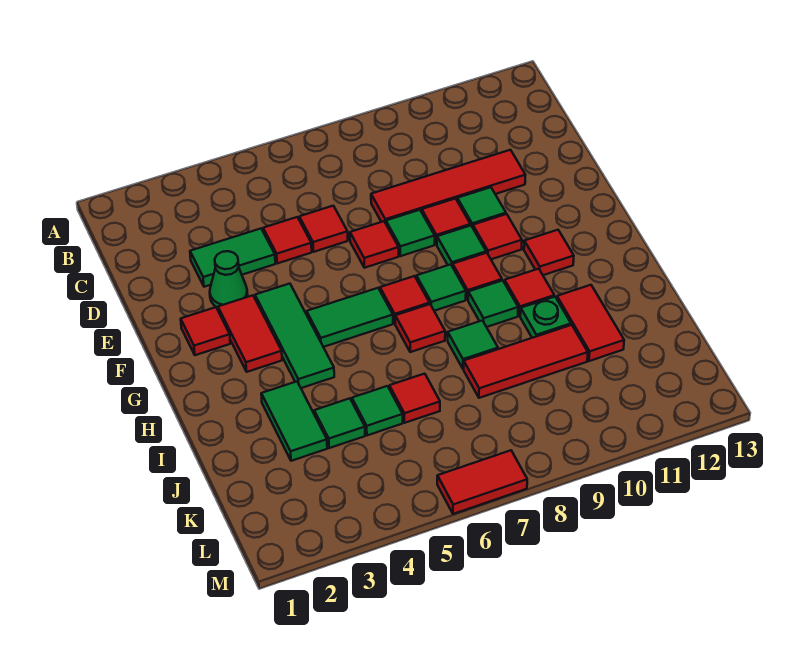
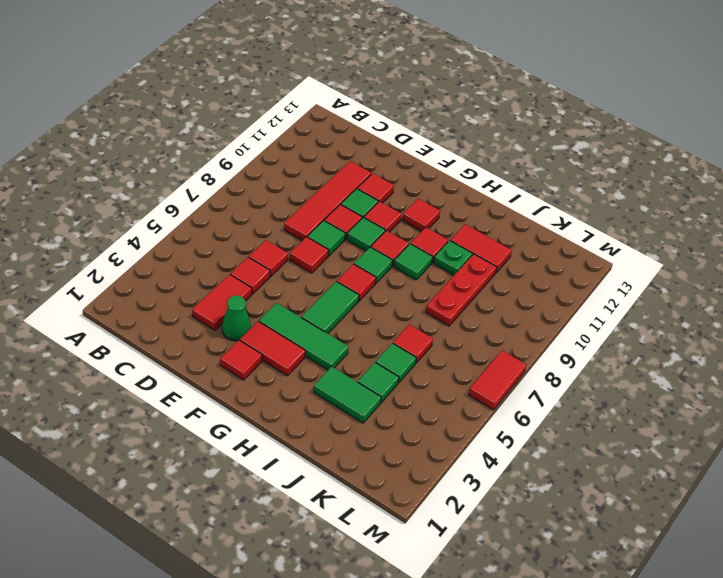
green tile D3:D4 level 1 -> red tile D3:D4 level 1
red tile H7 level 1 -> red tile E11 level 1
green tile I8 level 1 -> none
red tile J8:J10 level 1 -> red plate J8:J10 level 1

